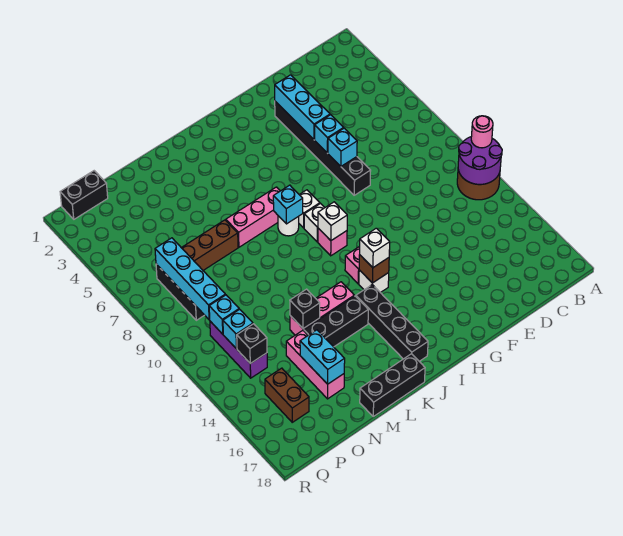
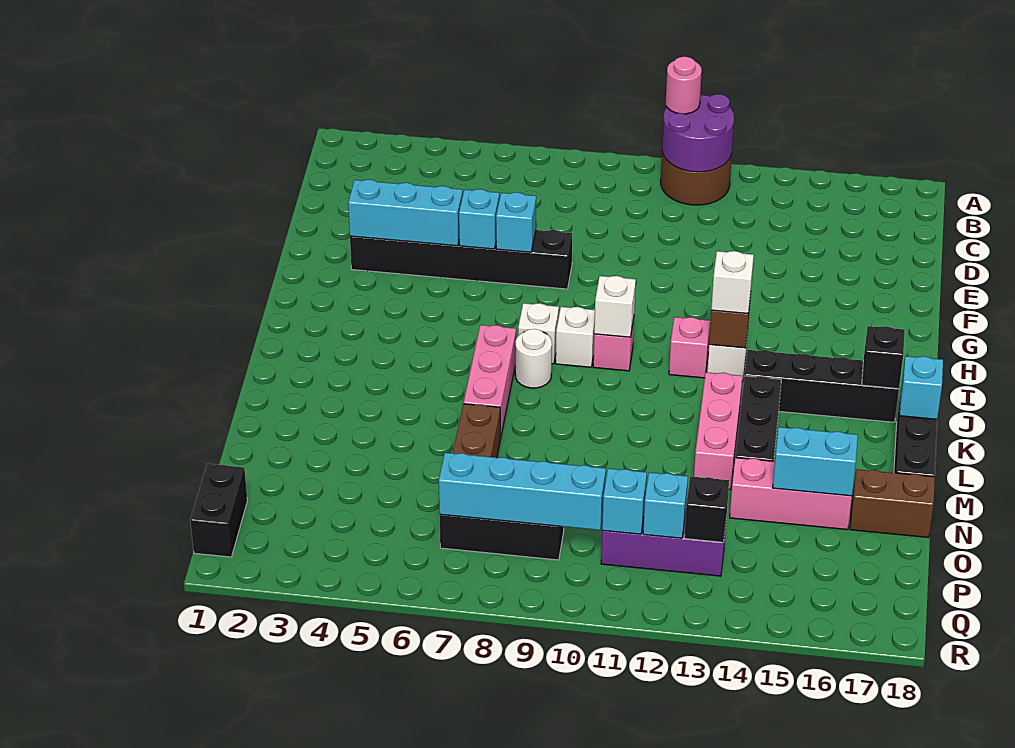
cyan brick J8 level 2 -> cyan brick K18 level 2
black brick M13 level 2 -> black brick J17 level 2
brown brick P15:P16 level 1 -> brown brick N17:N18 level 1

